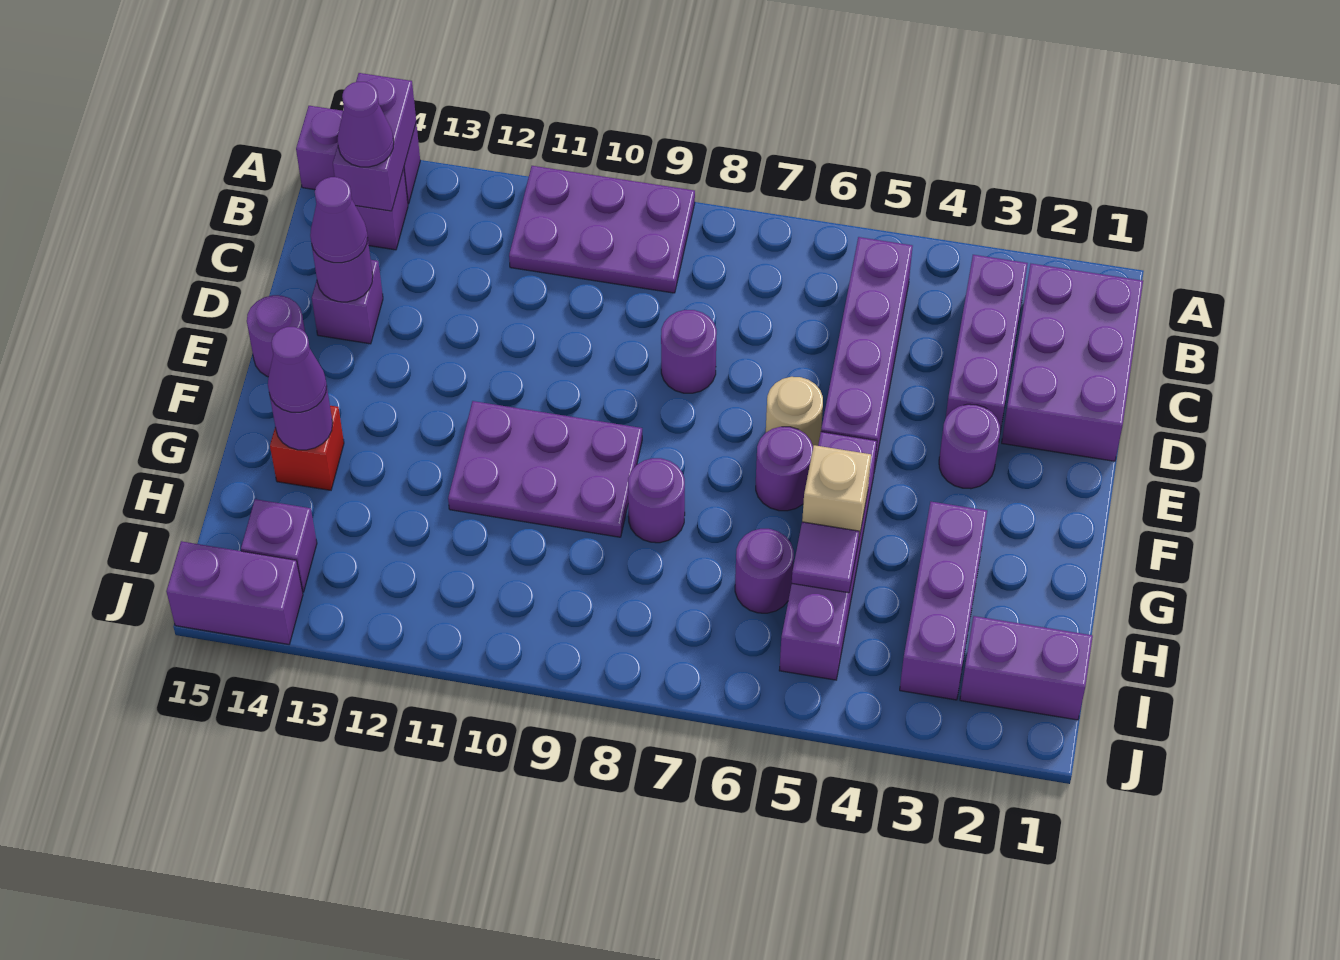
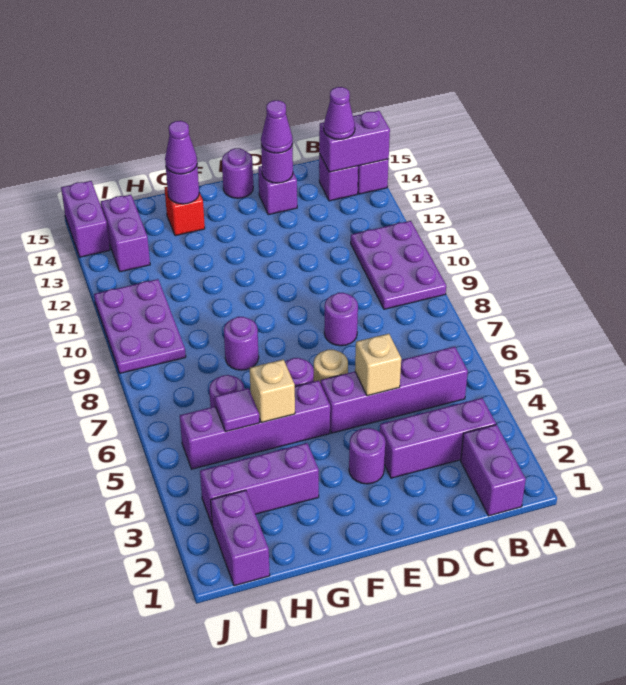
purple brick B1:D2 level 1 -> purple brick B1:B2 level 1
none -> tan brick D5 level 2
purple plate F9:G11 level 1 -> purple plate I9:J11 level 1
purple brick I14 level 1 -> purple brick I13:I14 level 1

